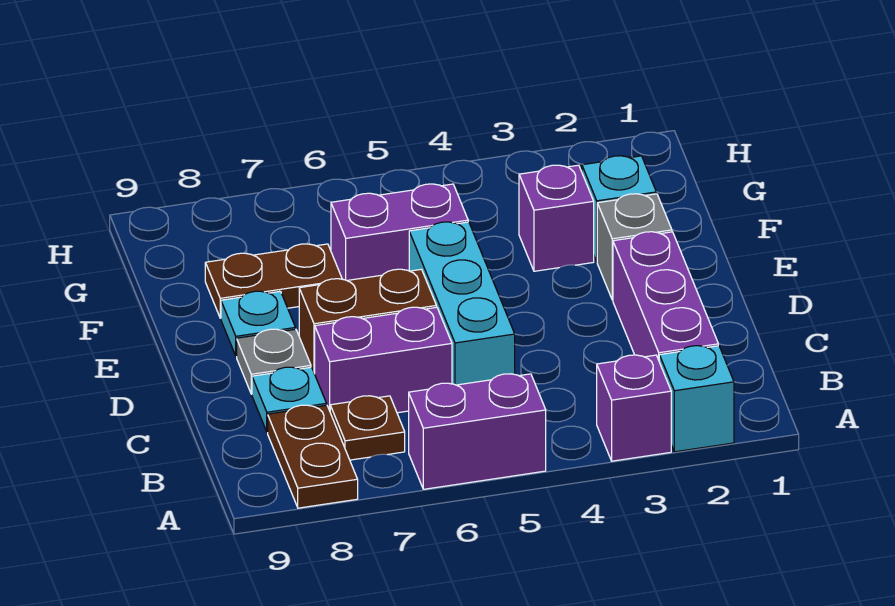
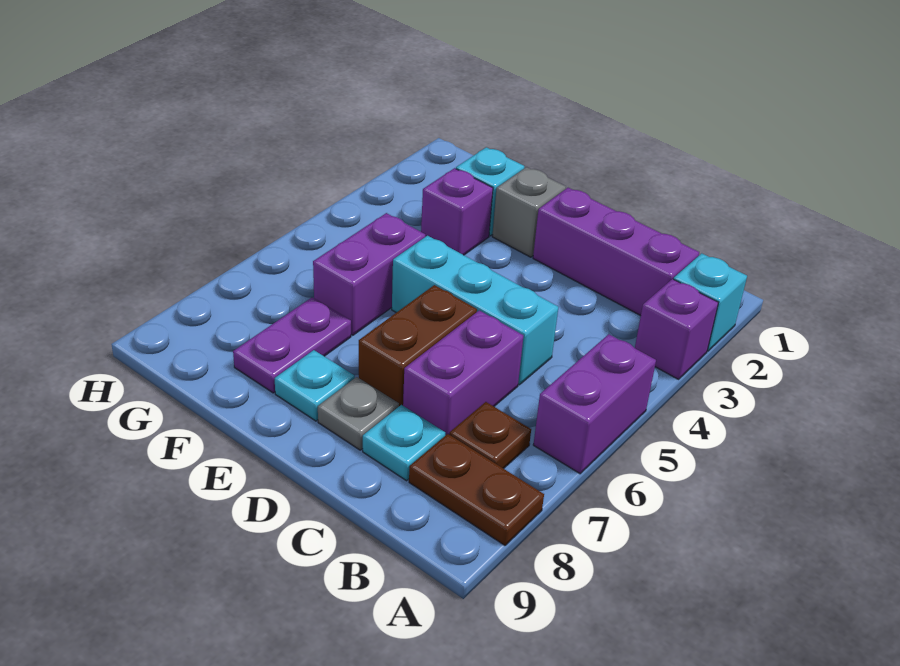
brown plate F7:F8 level 1 -> purple plate F7:F8 level 1

